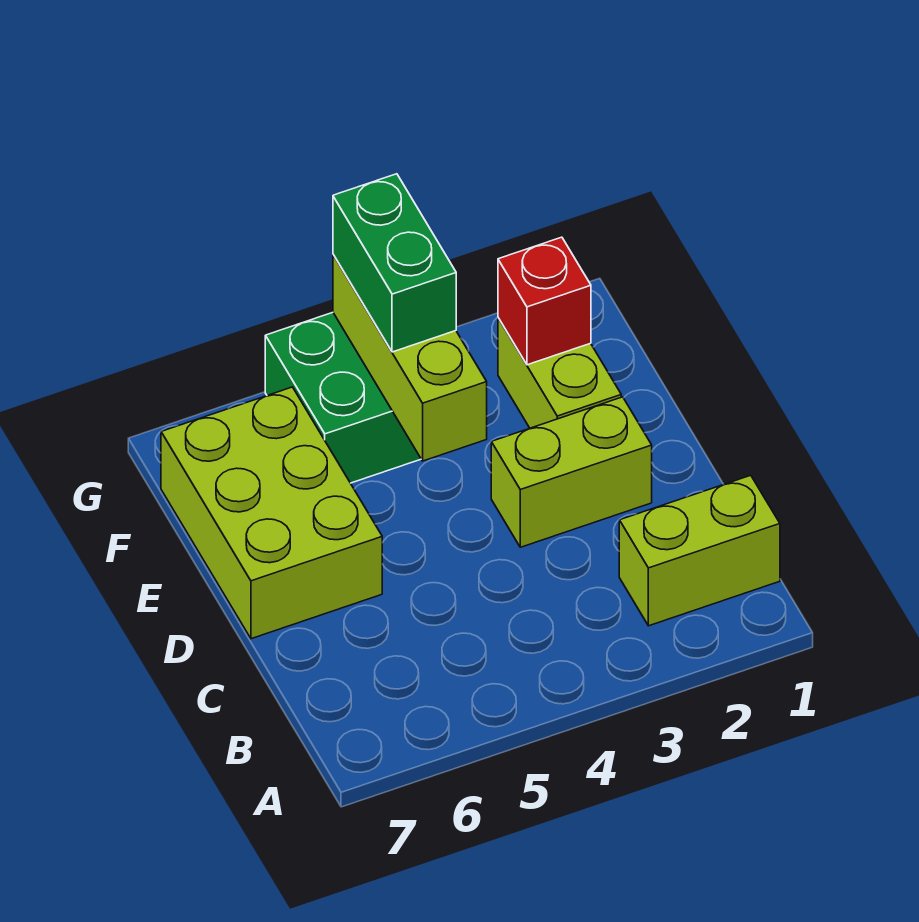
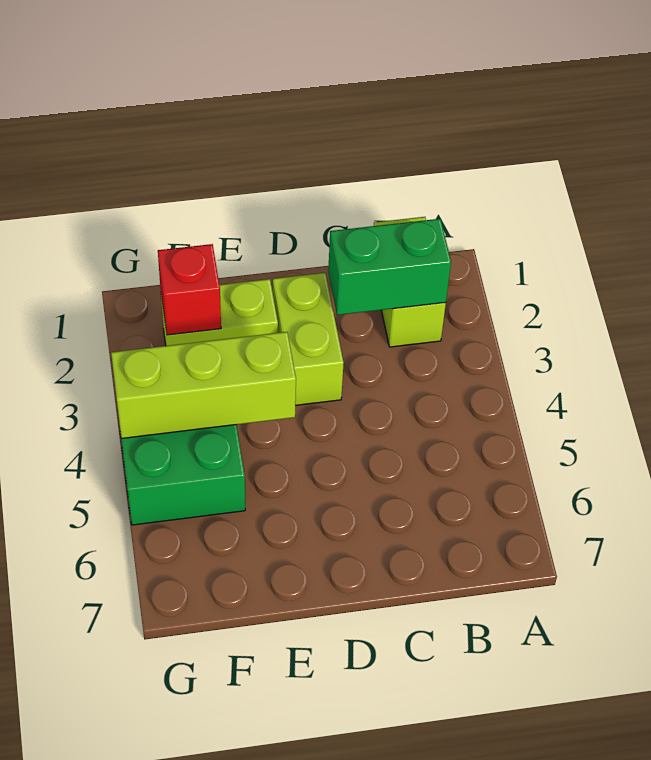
lime brick D6:F7 level 1 -> none
green brick F4:G4 level 3 -> green brick B2:C2 level 2

